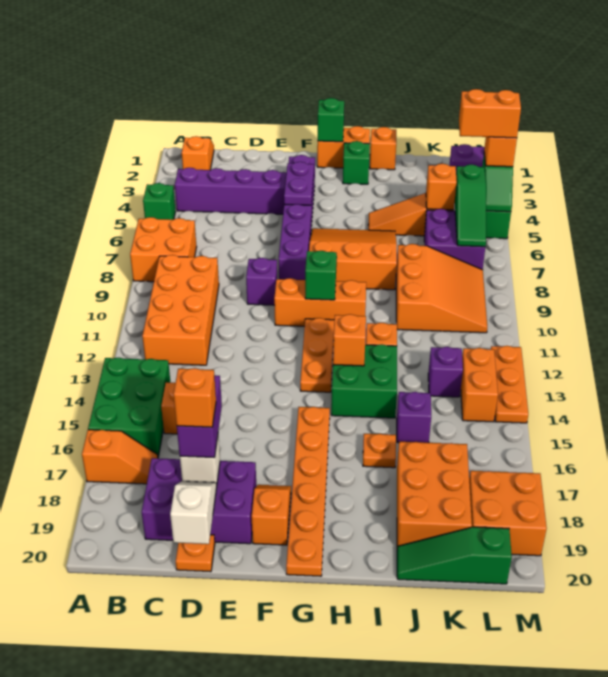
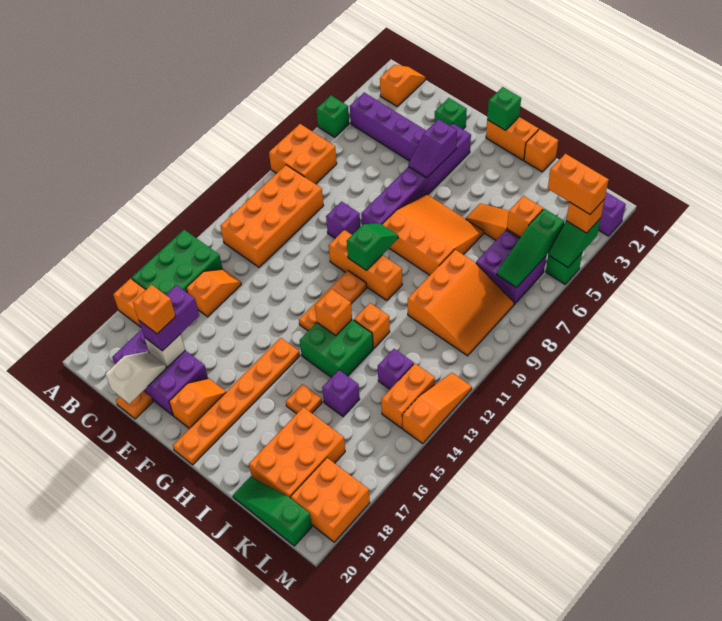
purple plate F4:F5 level 2 -> purple slope F4:F5 level 2 top 4
green brick H2 level 1 -> green brick E2 level 1
orange plate M12:M14 level 1 -> orange slope M12:M14 level 1 top 14

